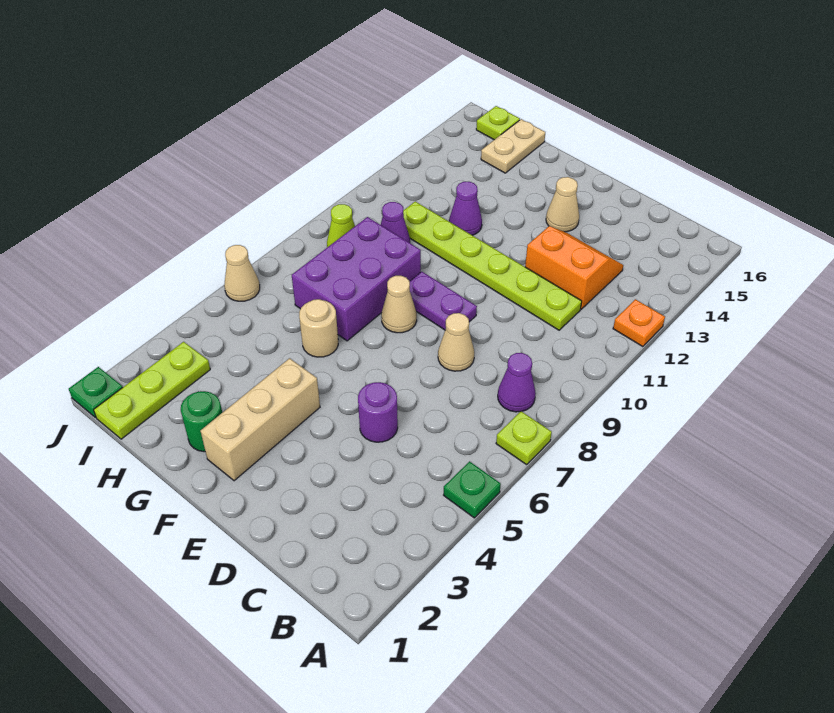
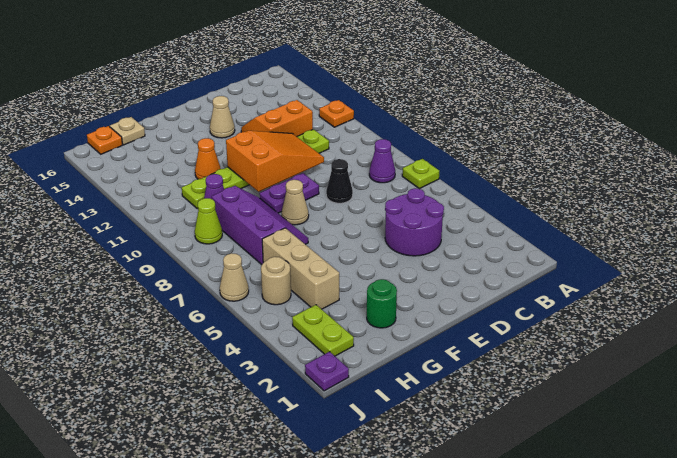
green plate A5 level 1 -> none
purple round brick D5 level 1 -> purple round brick C4:D5 level 1
tan cone D8 level 1 -> black cone D8 level 1
none -> orange slope D10:F11 level 2 top F
tan brick F2:F4 level 1 -> tan brick H4:H6 level 1
tan round brick G6 level 1 -> tan round brick I5 level 1
purple brick G7:H9 level 1 -> purple slope G7:H9 level 1 top H
purple cone G12 level 1 -> orange cone G12 level 1
tan plate H15:H16 level 1 -> tan plate H16 level 1
lime plate I1:I3 level 1 -> lime plate I2:I3 level 1
lime plate I16 level 1 -> orange plate I16 level 1
green plate J1 level 1 -> purple plate J1 level 1

